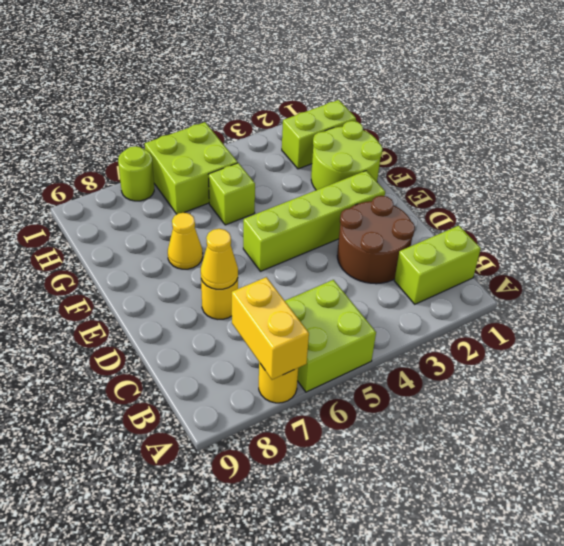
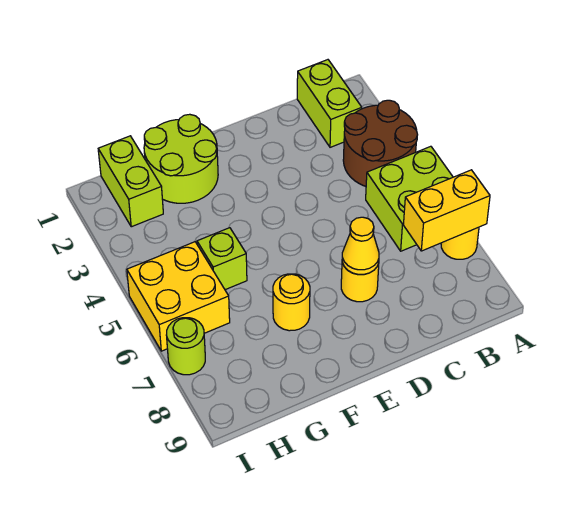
brown round brick C2:D3 level 1 -> brown round brick A3:B4 level 1
lime brick E2:E5 level 1 -> none
yellow cone F7 level 1 -> yellow round brick F7 level 1
lime brick H5:I6 level 1 -> yellow brick H5:I6 level 1

